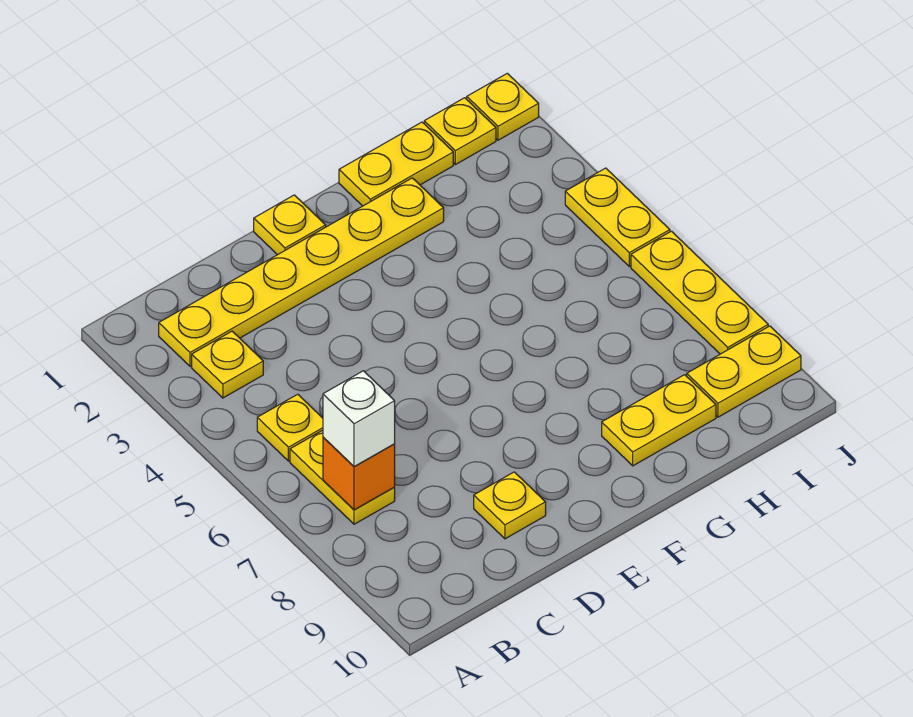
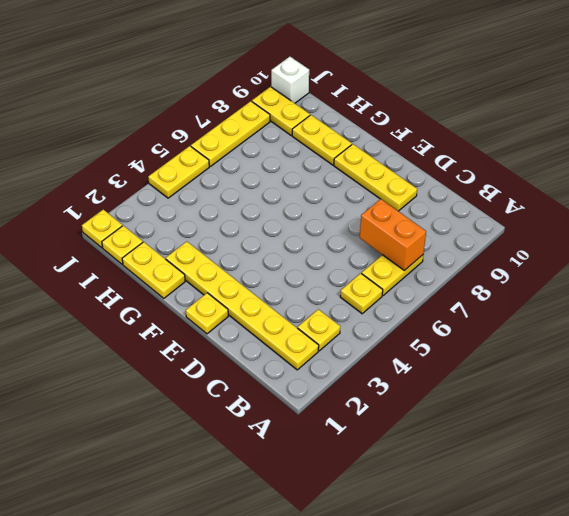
orange brick B7 level 2 -> orange brick B7:C7 level 2
white brick B7 level 3 -> white brick J10 level 1
yellow plate D9 level 1 -> yellow plate D9:F9 level 1

